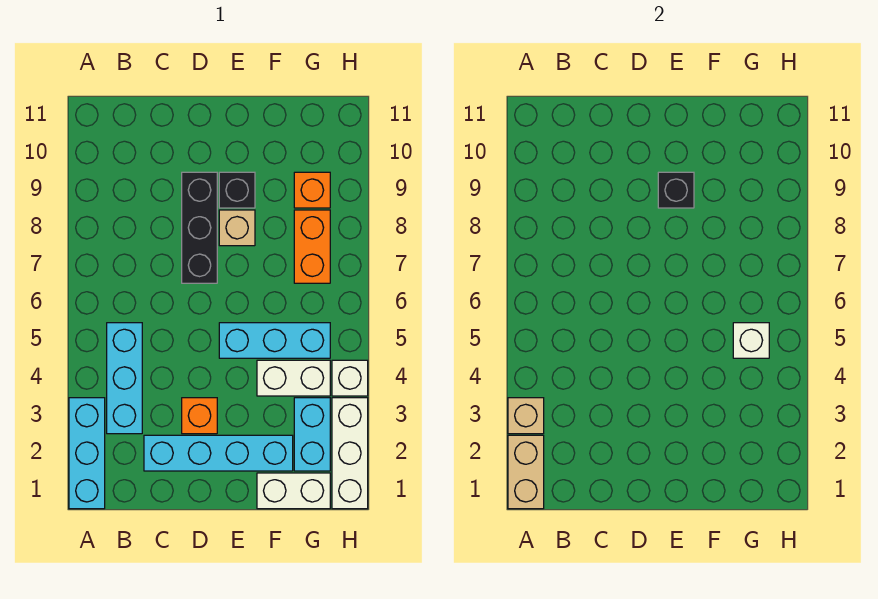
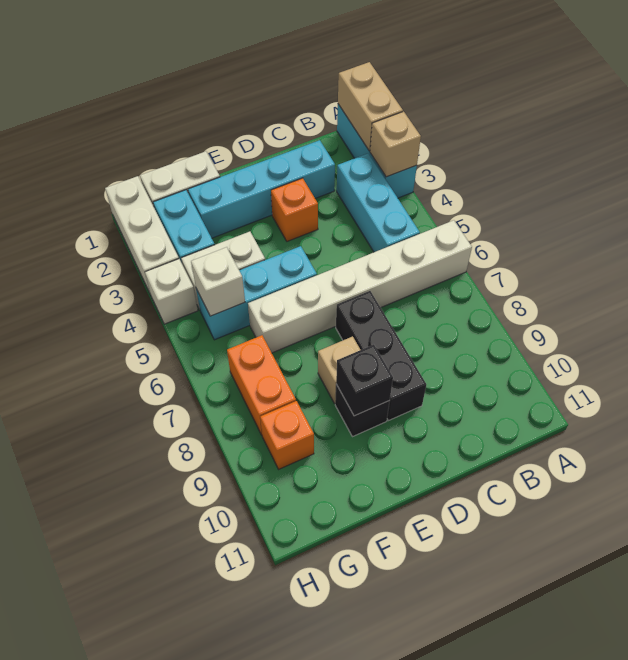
none -> white brick A6:F6 level 1

